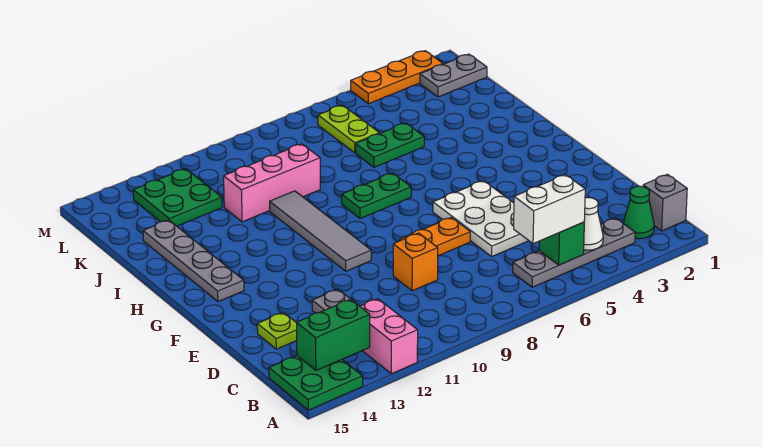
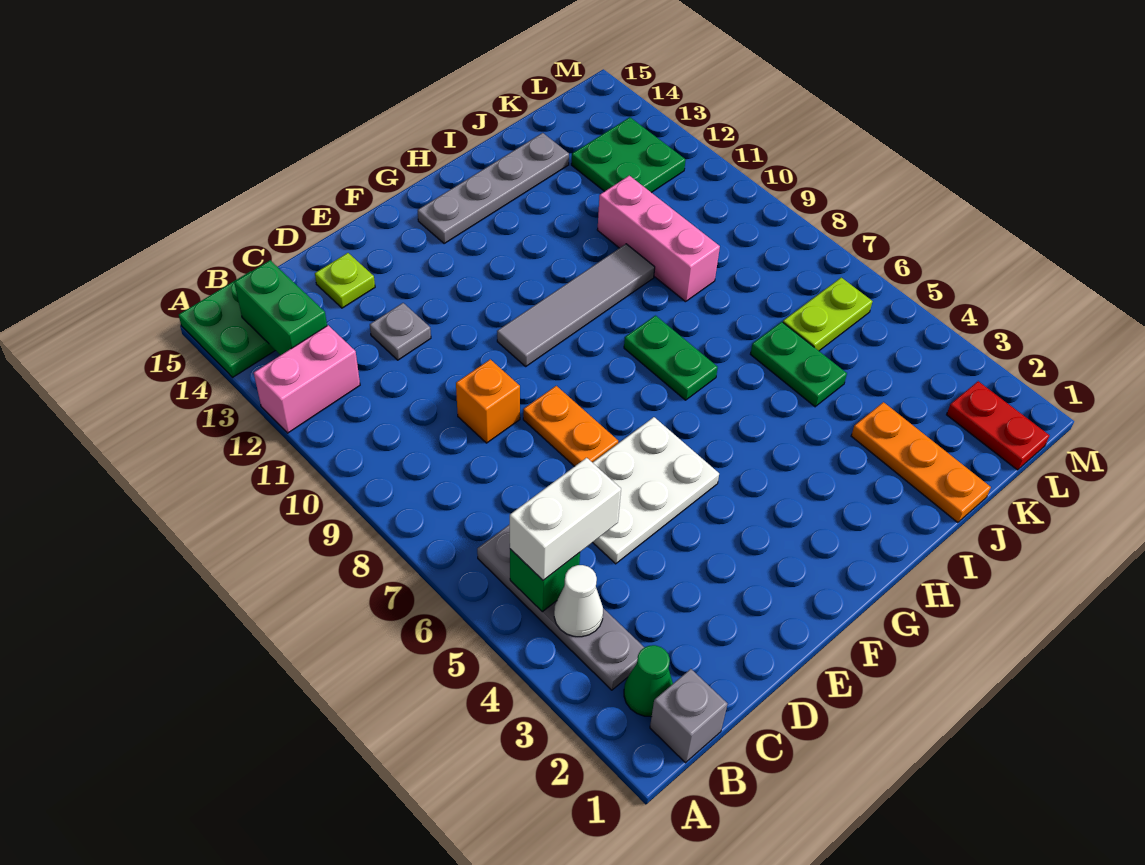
white brick B5:B6 level 3 -> white brick B5:C5 level 3
grey plate L1:L2 level 1 -> red plate L1:L2 level 1
orange plate M2:M4 level 1 -> orange plate J1:J3 level 1

